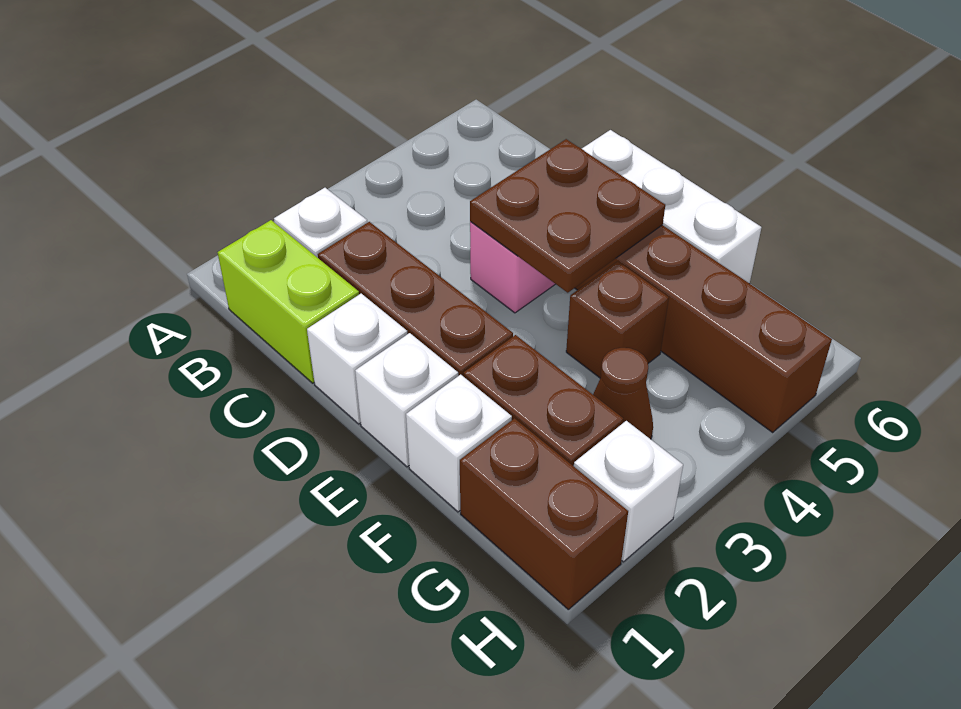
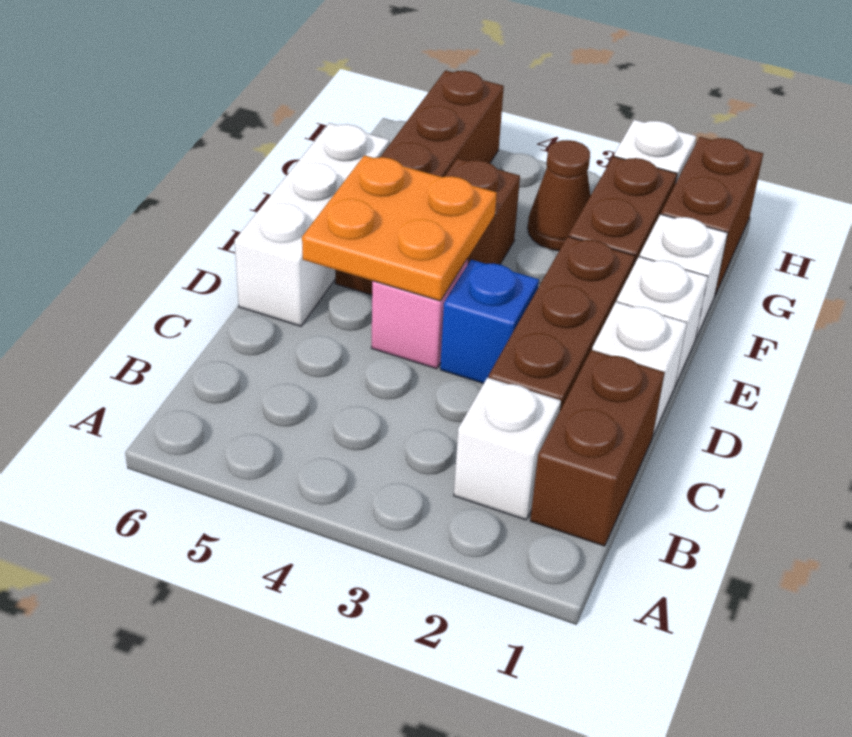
lime brick B1:C1 level 1 -> brown brick B1:C1 level 1
none -> blue brick D3 level 1
brown plate D4:E5 level 2 -> orange plate D4:E5 level 2

